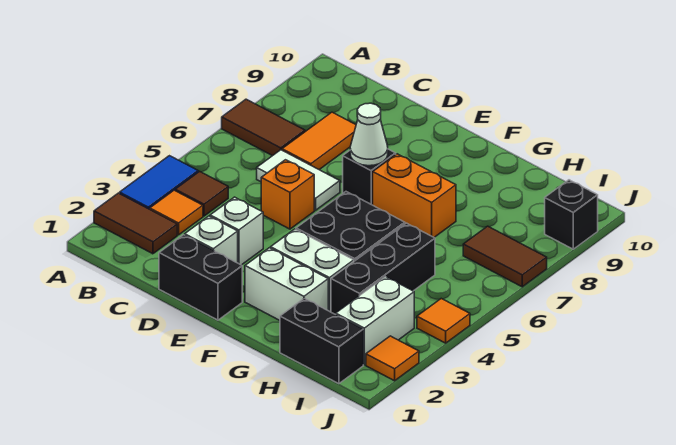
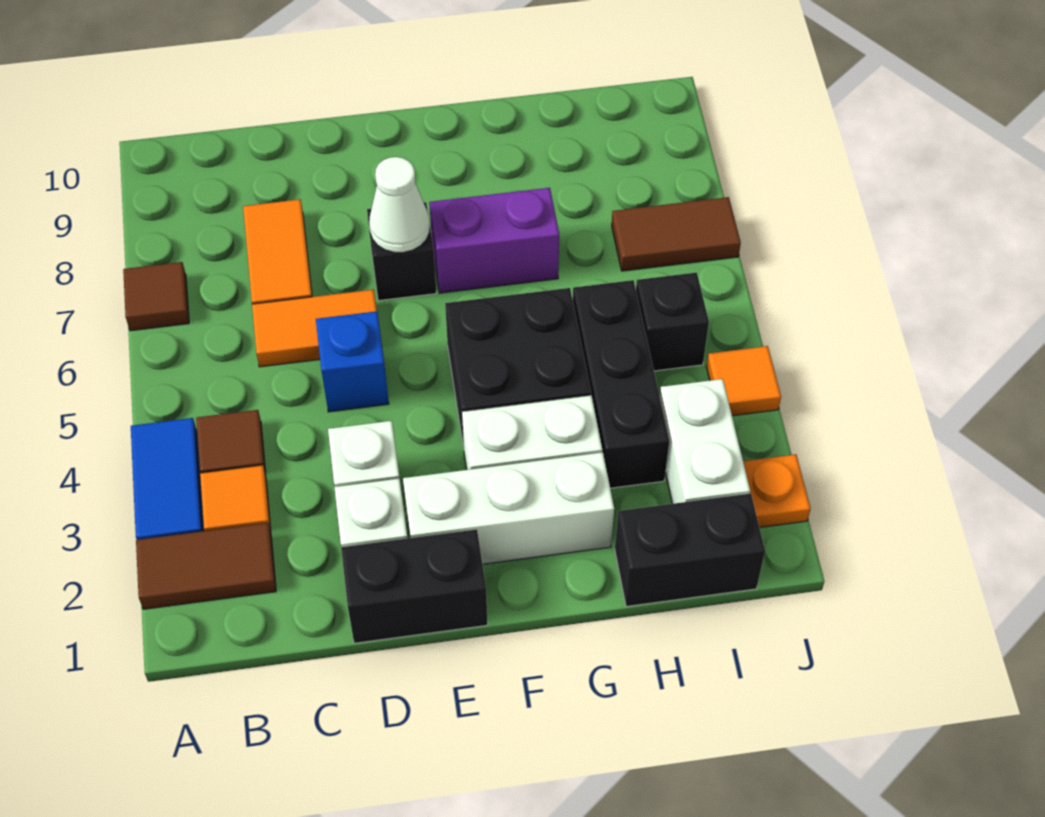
brown tile A7:B7 level 1 -> brown tile A7 level 1
white tile C6:D6 level 1 -> orange tile C6:D6 level 1
orange brick D5 level 1 -> blue brick D5 level 1
white brick F2:G2 level 1 -> white brick E2:G2 level 1
orange brick F7:G7 level 1 -> purple brick F7:G7 level 1
orange tile J2 level 1 -> orange plate J2 level 1
black brick J9 level 1 -> black brick I5 level 1

